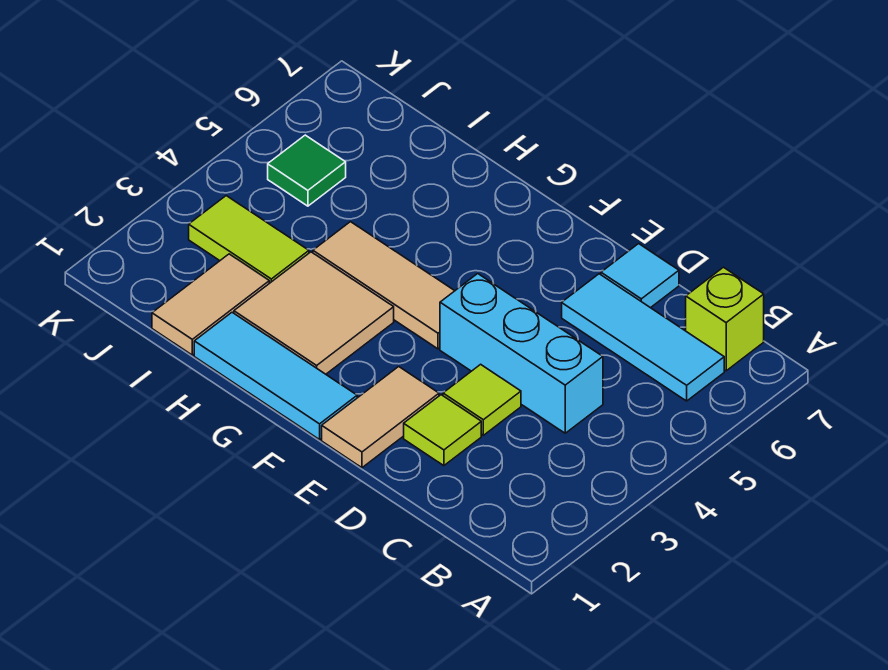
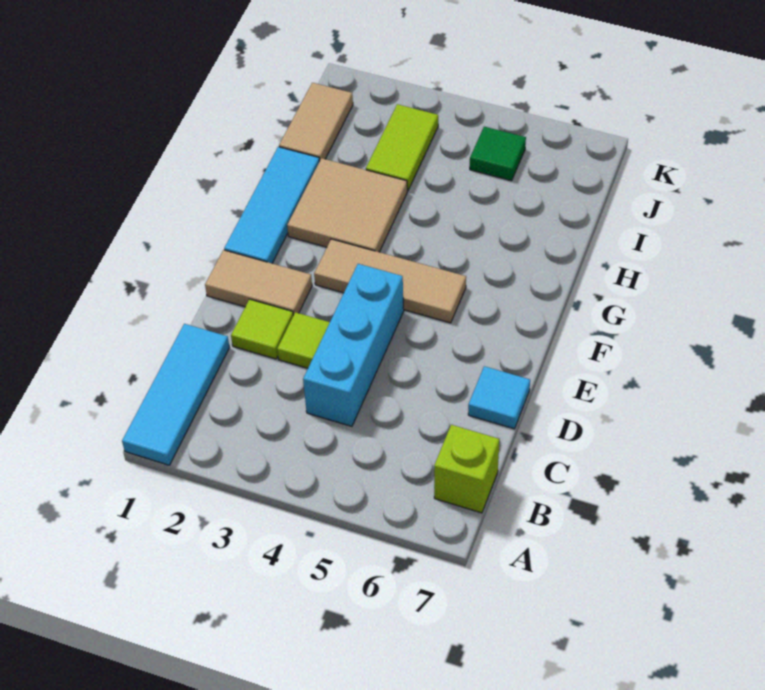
cyan tile B6:D6 level 1 -> cyan tile A1:C1 level 1
tan tile F4:H4 level 1 -> tan tile F3:F5 level 1
tan tile I1:I2 level 1 -> tan tile I1:J1 level 1

